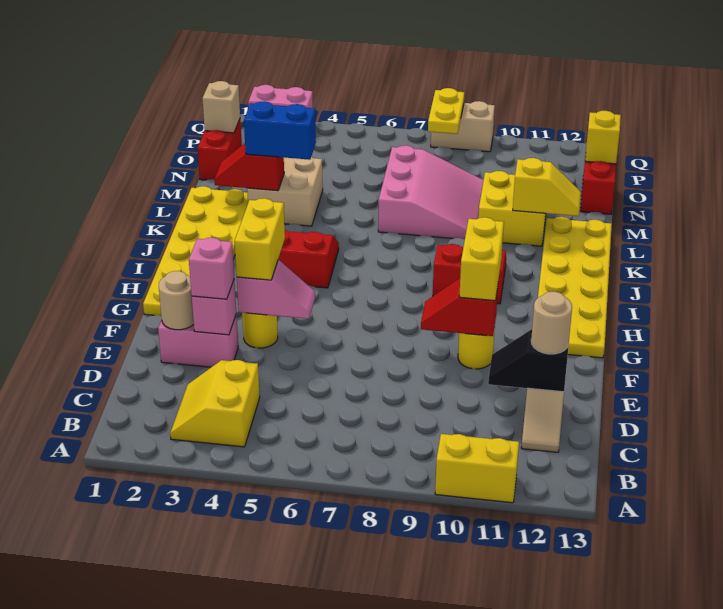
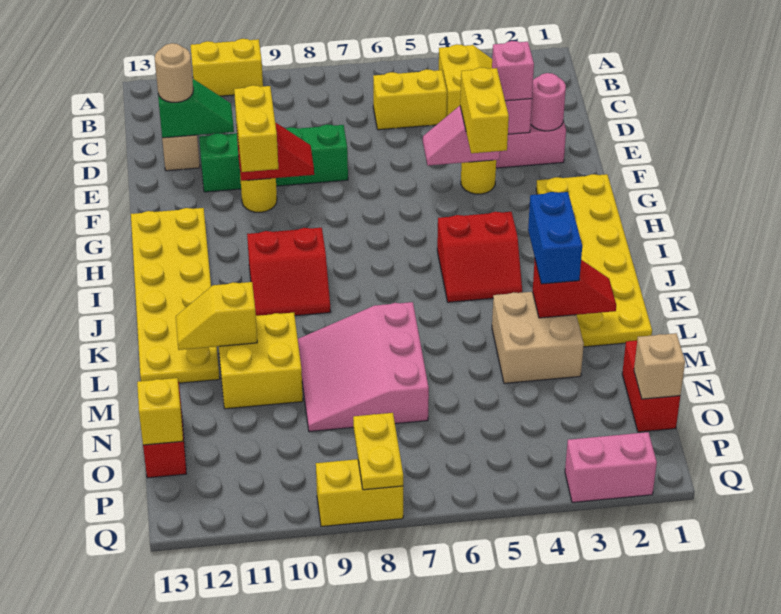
none -> yellow brick C5:C6 level 1
black slope D11:D12 level 2 top 12 -> green slope D11:D12 level 2 top 12
tan round brick E2 level 2 -> pink round brick E2 level 2
none -> green brick E8:E11 level 1
blue brick L3:L4 level 3 -> blue brick K3:L3 level 3
tan brick Q8:Q9 level 1 -> yellow brick Q8:Q9 level 1

